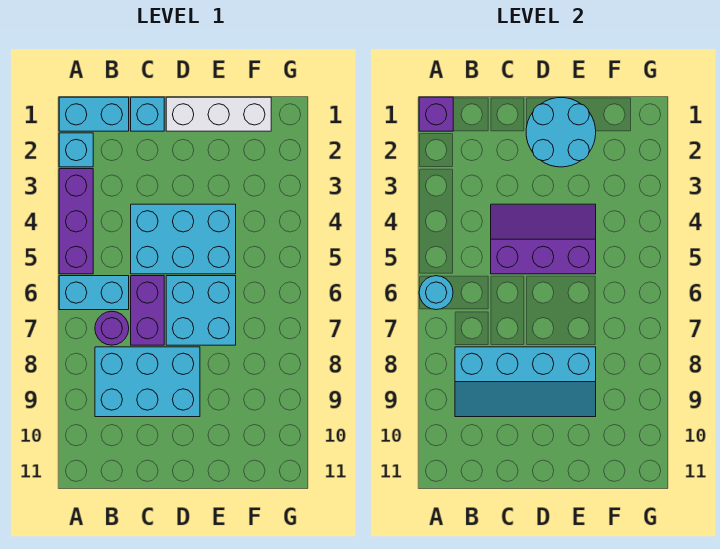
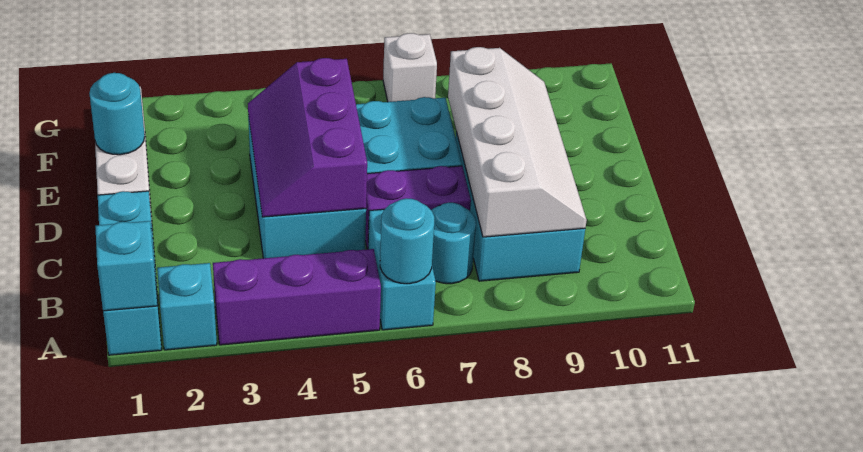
purple brick A1 level 2 -> cyan brick A1 level 2
purple round brick B7 level 1 -> cyan round brick B7 level 1
cyan slope B8:E9 level 2 top 8 -> white slope B8:E9 level 2 top 8
cyan round brick D1:E2 level 2 -> cyan round brick E1 level 2
none -> white brick G7 level 1

